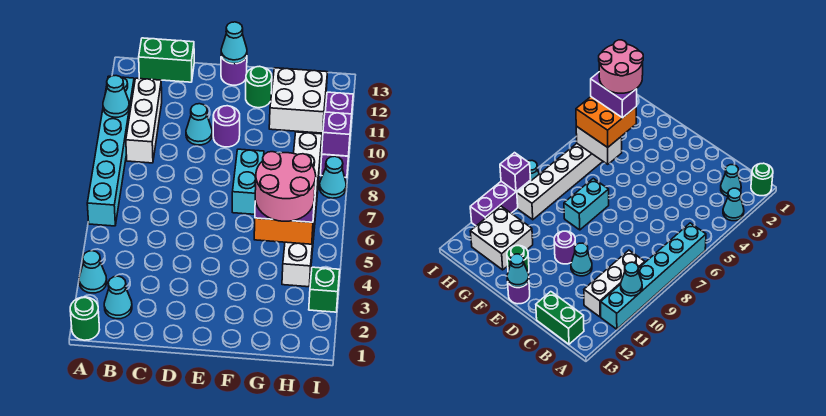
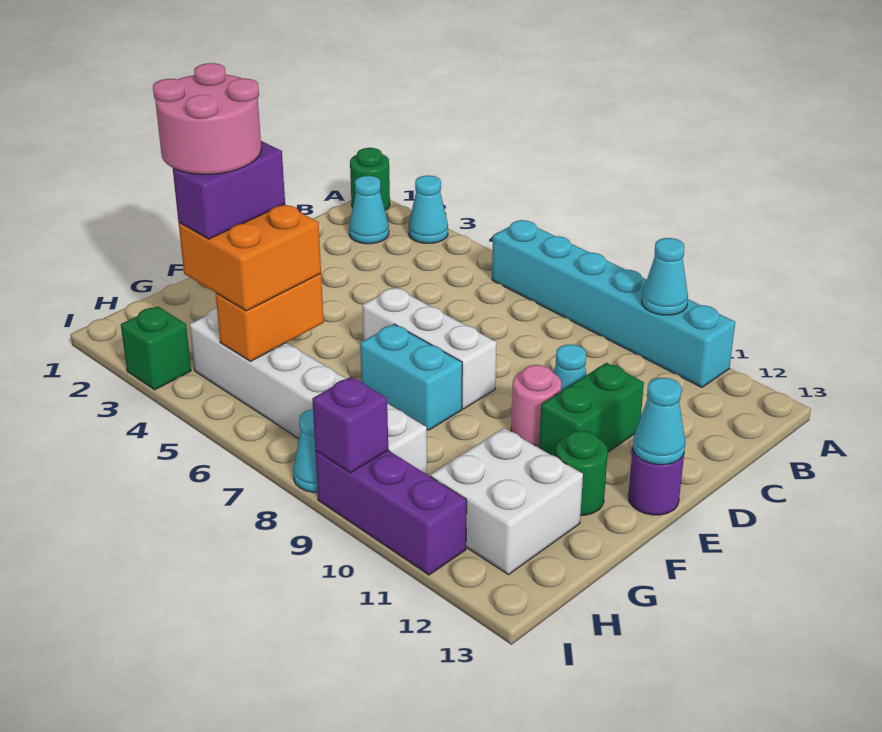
white brick B9:B11 level 1 -> white brick E6:E8 level 1
green brick B13:C13 level 1 -> green brick D11:E11 level 1
purple round brick E10 level 1 -> pink round brick E10 level 1
white brick G5:H5 level 2 -> orange brick G5:H5 level 2

